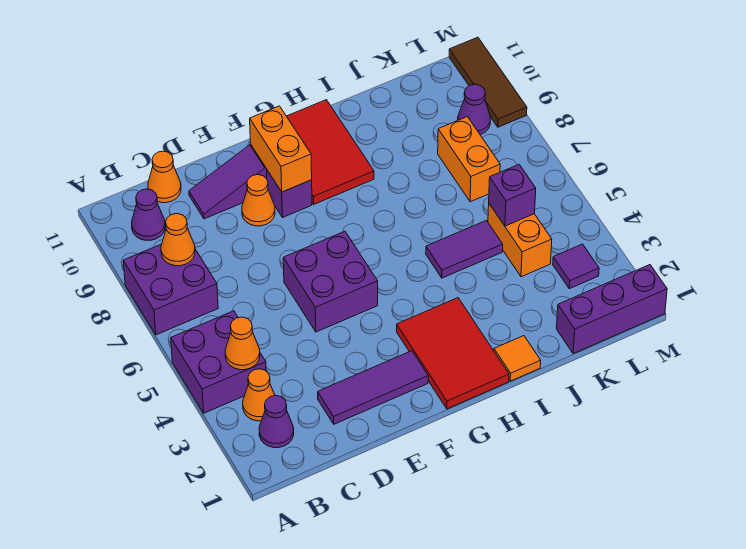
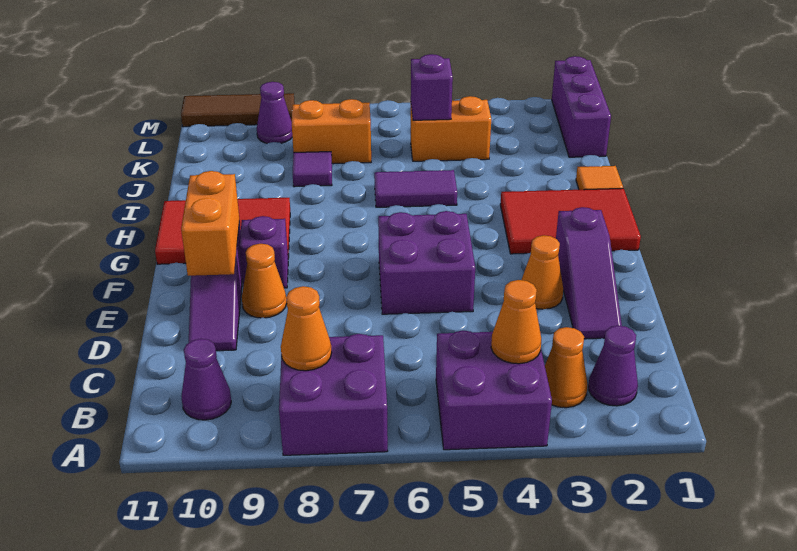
orange cone C11 level 1 -> orange cone E3 level 1
purple tile D2:F2 level 1 -> purple slope D2:F2 level 1 top F
orange brick F9:F10 level 2 -> orange brick E10:F10 level 2
purple tile I5:J5 level 1 -> purple tile I5:I6 level 1
purple tile L3 level 1 -> purple tile J8 level 1

